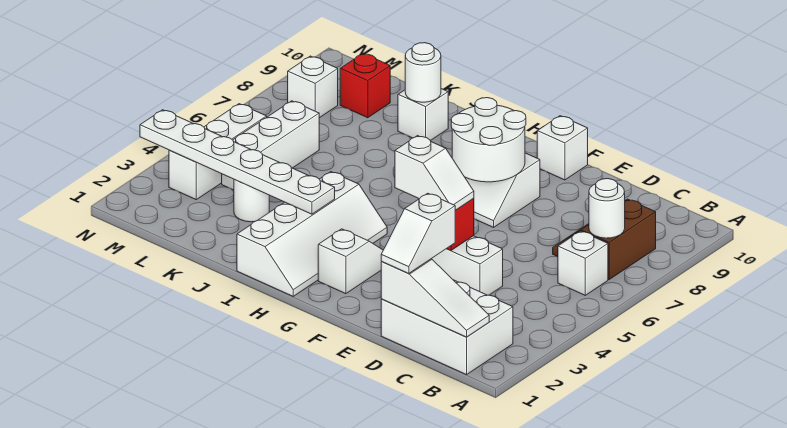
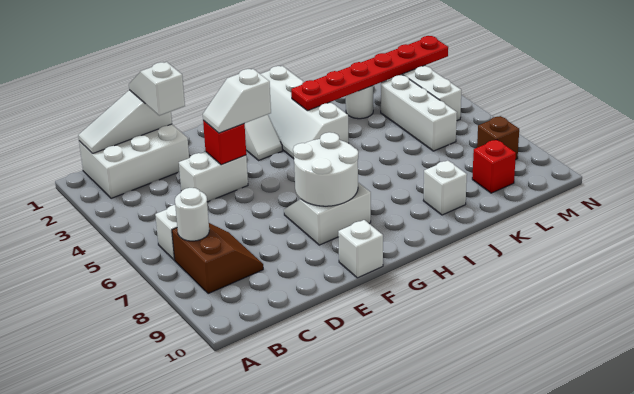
white plate I3:N3 level 2 -> red plate I3:N3 level 2
white round brick J9 level 2 -> none
white brick M8 level 1 -> brown brick M8 level 1

